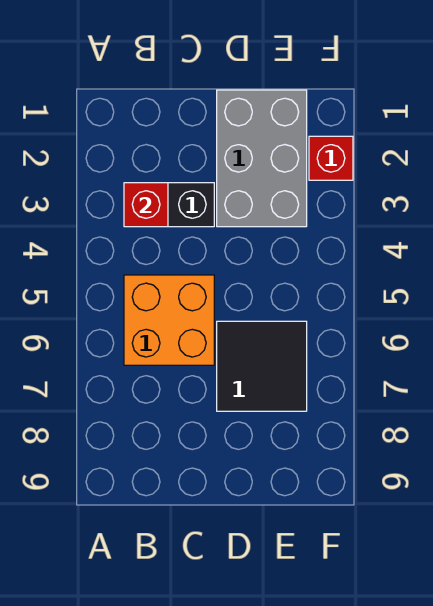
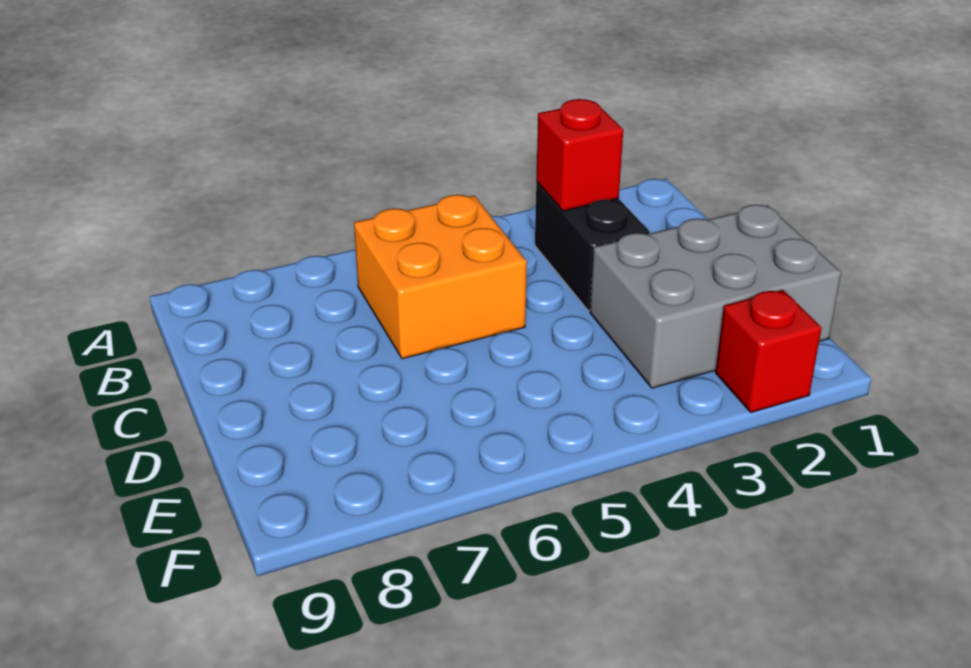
black tile D6:E7 level 1 -> none

